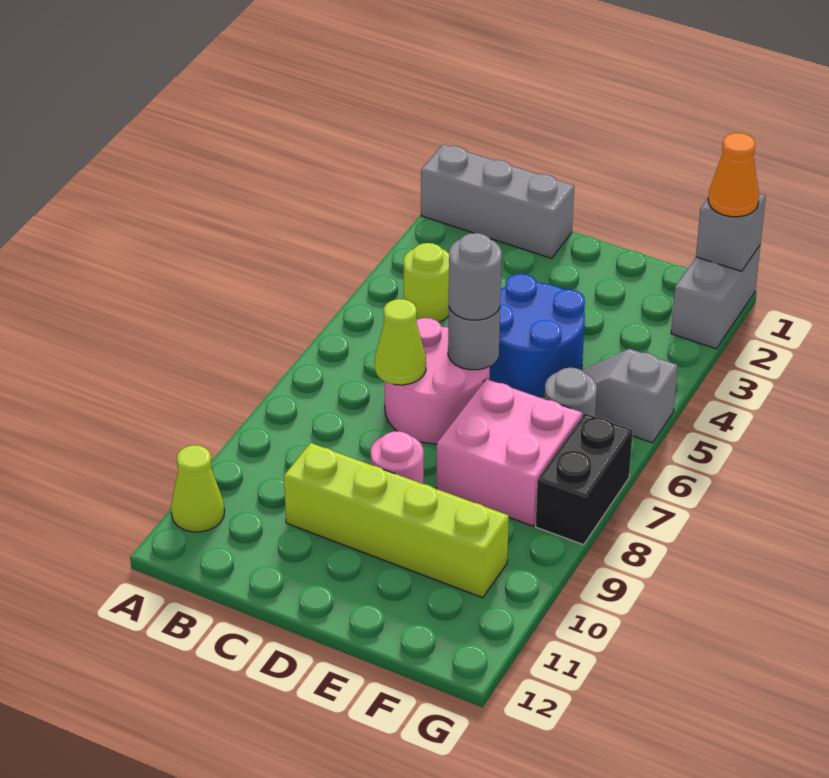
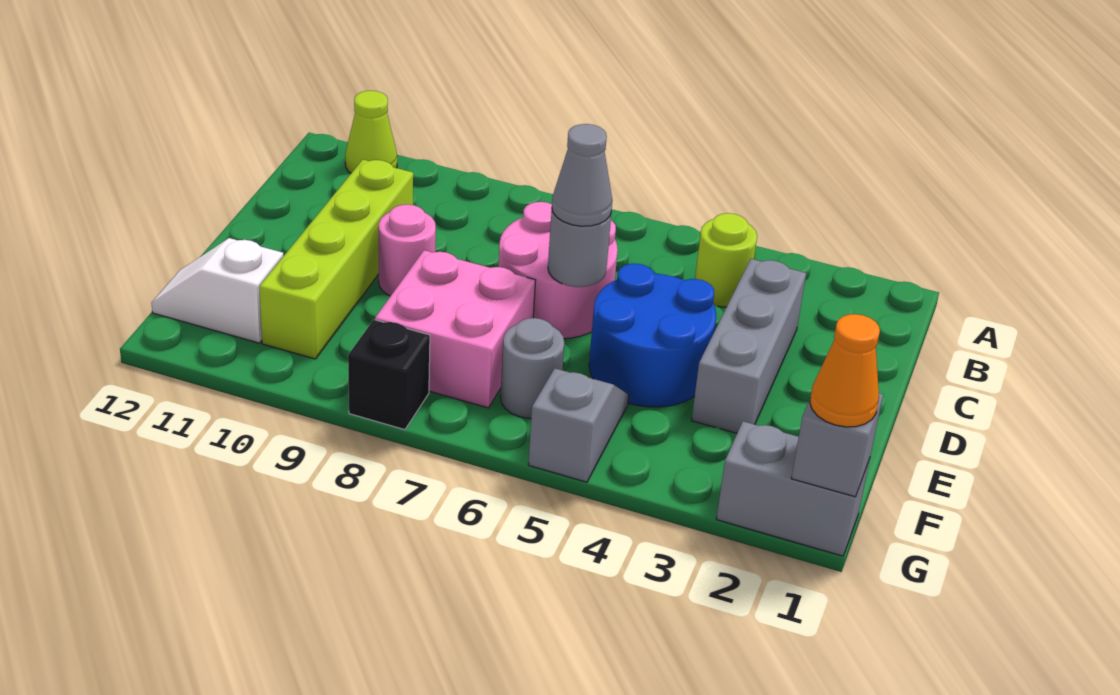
grey brick A1:C1 level 1 -> grey brick C3:E3 level 1
lime cone C7 level 2 -> none
grey round brick D6 level 3 -> grey cone D6 level 3
none -> white slope F11:F12 level 1 top 11
black brick G7:G8 level 1 -> black brick G8 level 1

